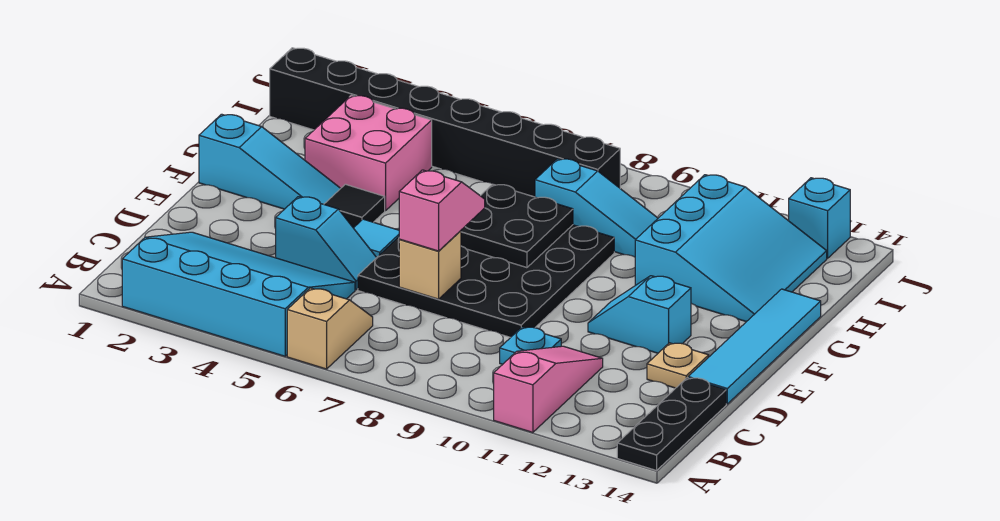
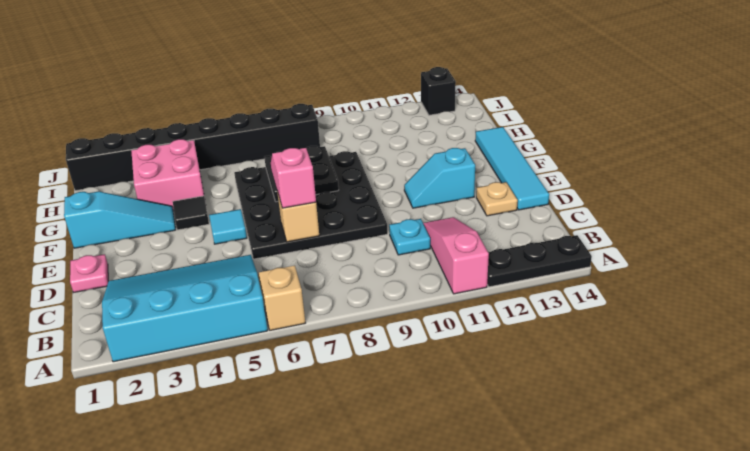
black plate A14:C14 level 1 -> black plate A12:A14 level 1
none -> pink plate D1 level 1
cyan slope D4:D5 level 1 top 4 -> none
cyan slope G11:I13 level 1 top 11 -> none
cyan slope H8:H10 level 1 top 8 -> none
cyan brick J13 level 1 -> black brick J13 level 1

